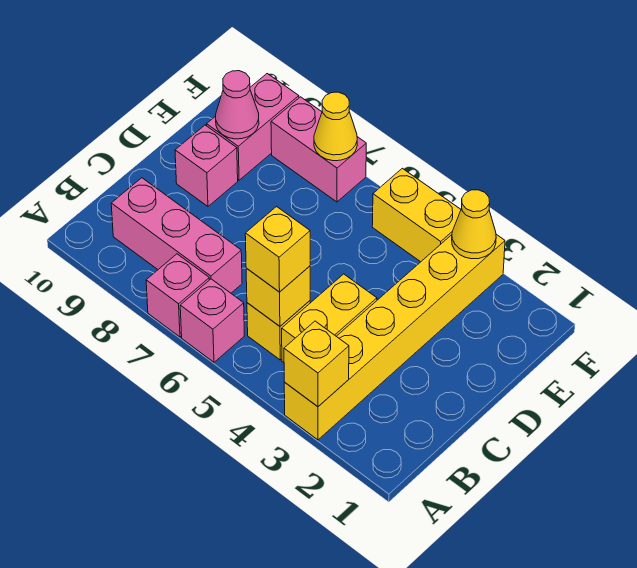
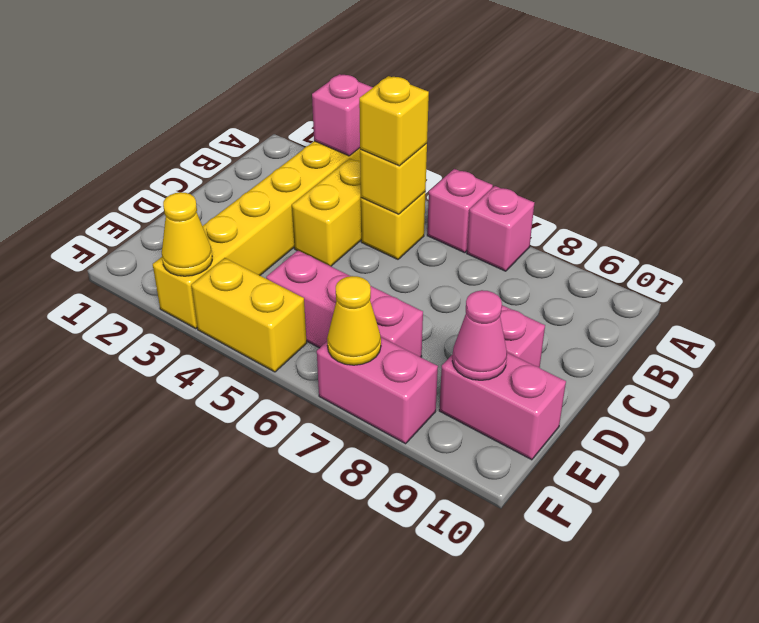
yellow brick A3 level 2 -> pink brick A3 level 2
pink brick B7:B9 level 1 -> pink brick E5:E7 level 1
pink brick E9:F9 level 1 -> pink brick E9:E10 level 1

